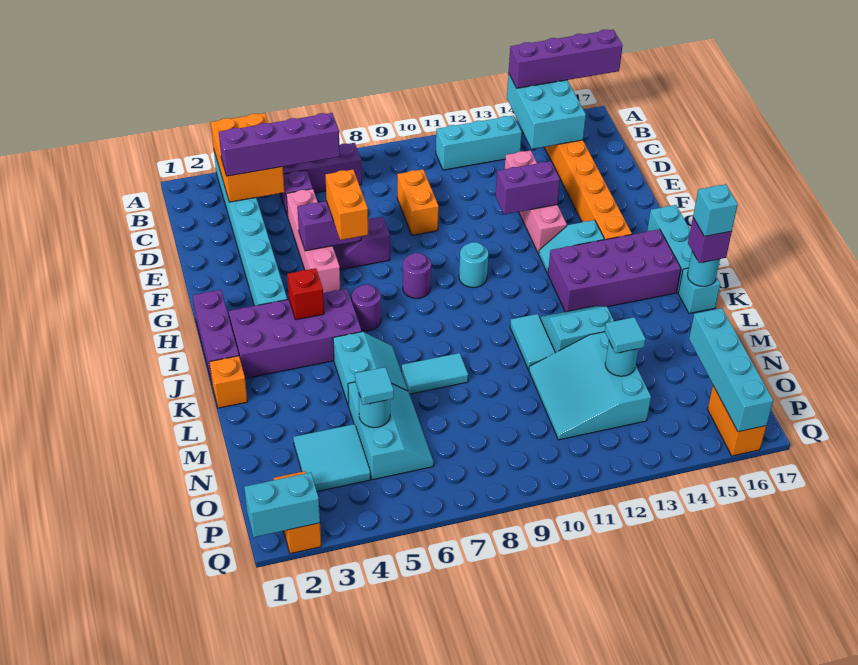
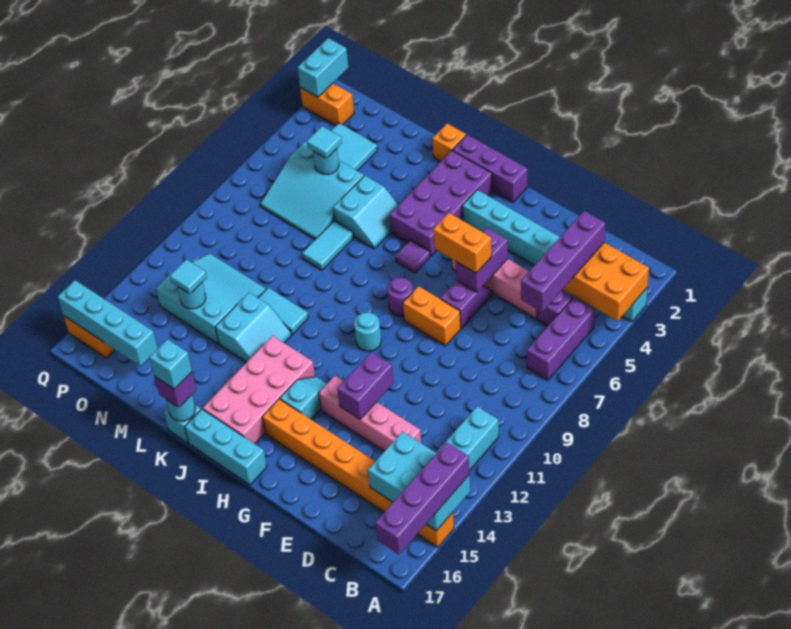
orange brick D9:E9 level 1 -> orange brick F8:G8 level 1
red brick I4 level 2 -> none
purple round brick I6 level 1 -> purple tile I6 level 1
purple brick I13:J16 level 1 -> pink brick I13:J16 level 1
cyan slope K5:L6 level 1 top 5 -> cyan slope K5:L6 level 1 top L
cyan slope M5:O6 level 1 top 5 -> cyan slope M5:O7 level 1 top 5

